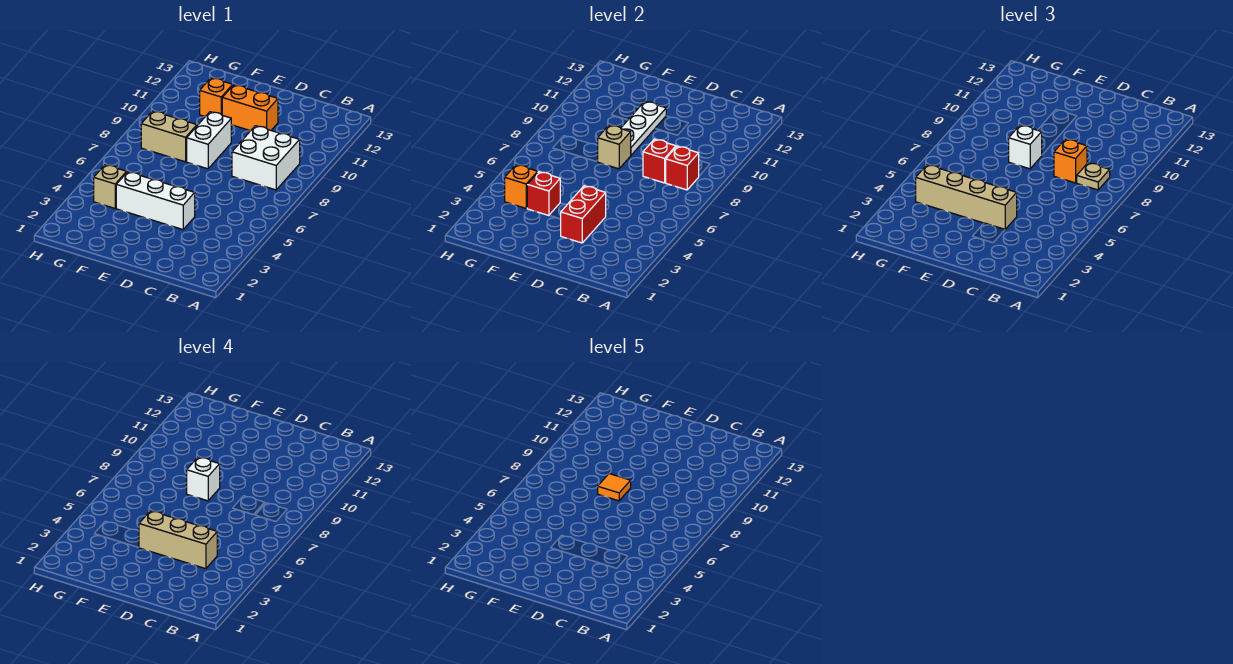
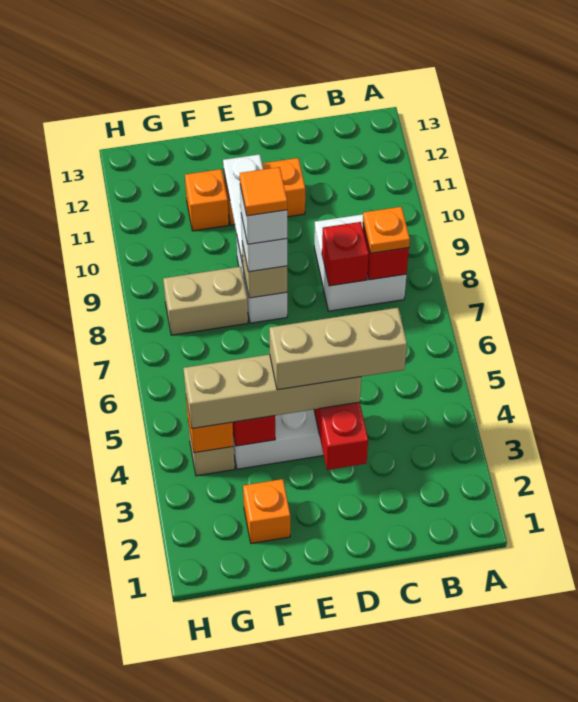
tan plate B8 level 3 -> orange plate B8 level 3
orange brick C8 level 3 -> orange brick F2 level 1

